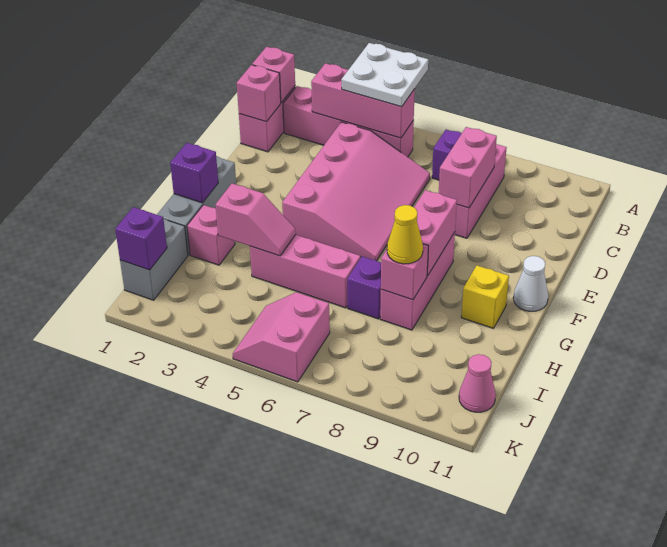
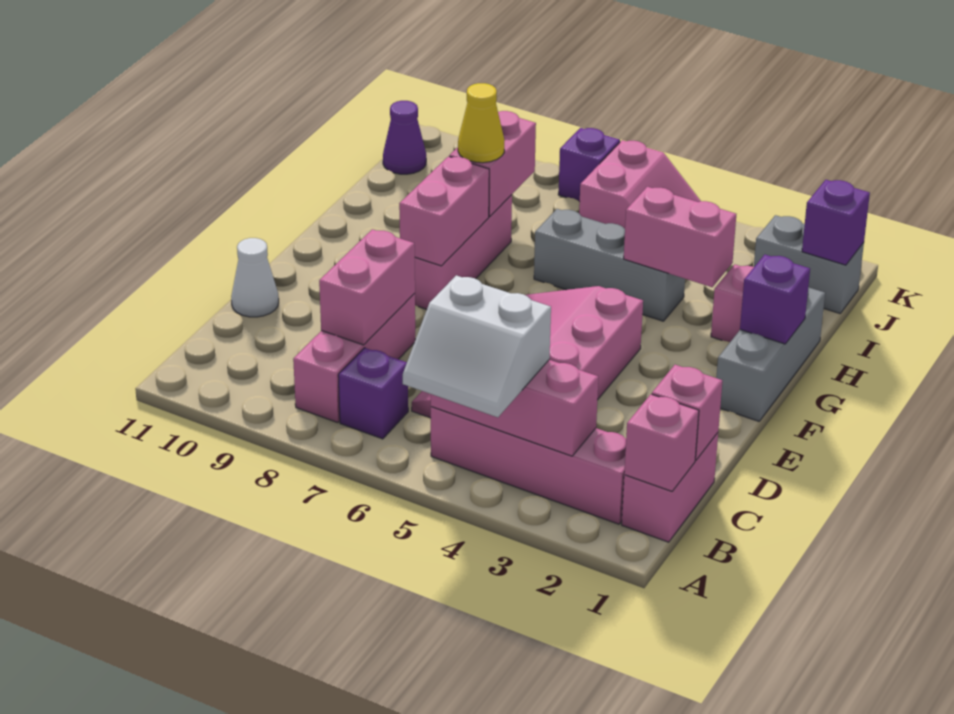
white plate A4:B5 level 3 -> white slope A4:B5 level 3 top B
white cone F11 level 1 -> white cone D11 level 1
yellow brick G10 level 1 -> none
pink slope H3:H4 level 2 top 3 -> pink brick H3:H4 level 2
pink brick H4:H6 level 1 -> grey brick H4:H6 level 1
purple brick H7 level 1 -> purple brick K7 level 1
pink brick H8 level 2 -> pink brick H8:I8 level 2
grey brick I1:J1 level 1 -> grey brick J1:J2 level 1
pink cone J11 level 1 -> purple cone J11 level 1

